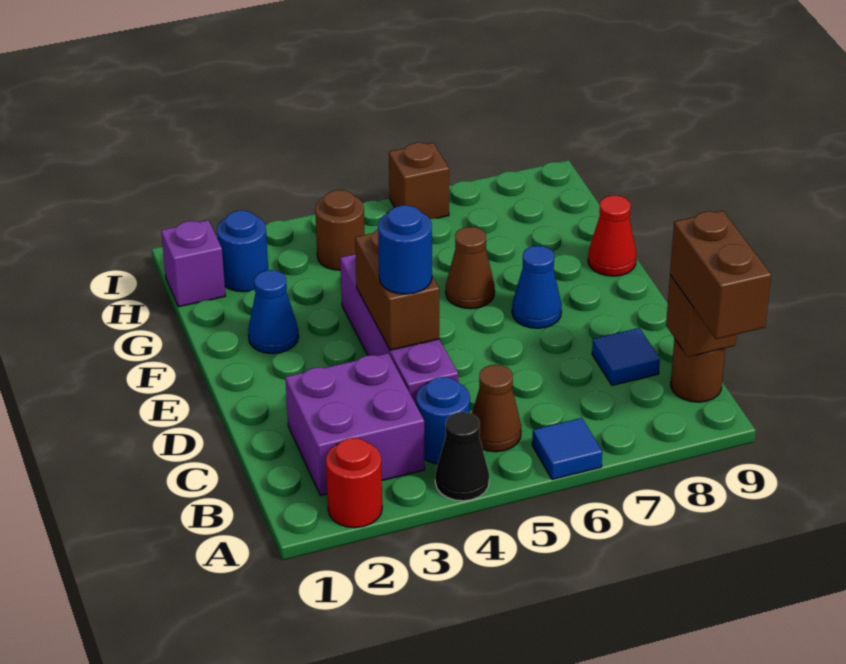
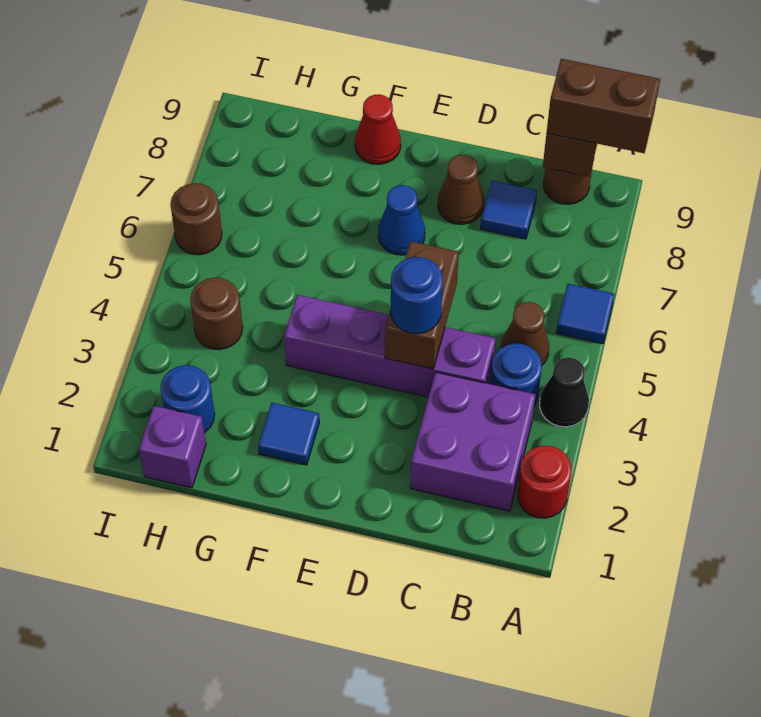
brown brick D4:E4 level 2 -> brown brick D4:D5 level 2
blue cone F2 level 1 -> blue tile F2 level 1
brown cone F6 level 1 -> brown cone D8 level 1
brown brick I6 level 1 -> brown round brick I6 level 1

